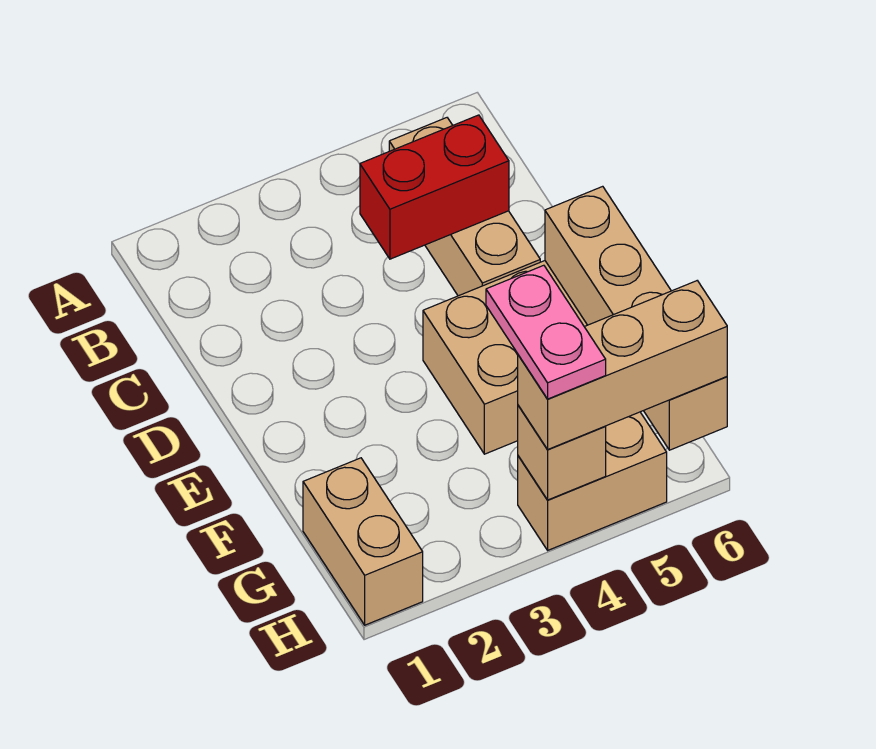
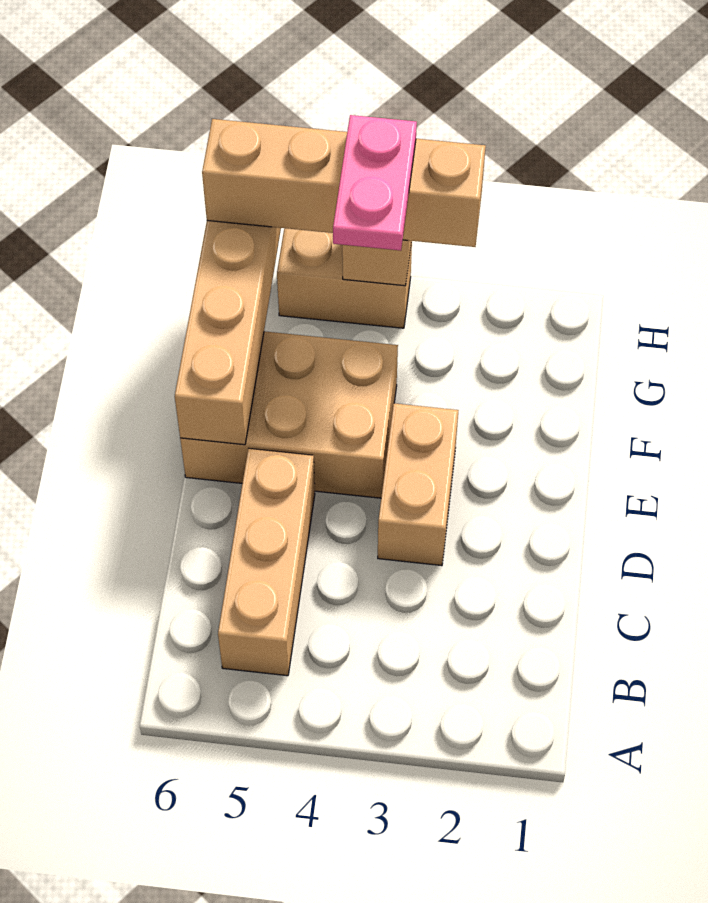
red brick C4:C5 level 2 -> none
tan brick G1:H1 level 1 -> tan brick D3:E3 level 1
tan brick H4:H6 level 3 -> tan brick H3:H6 level 3

